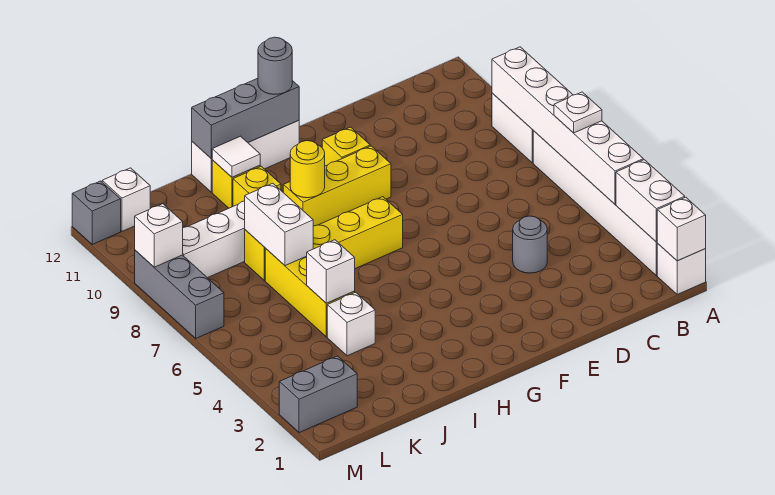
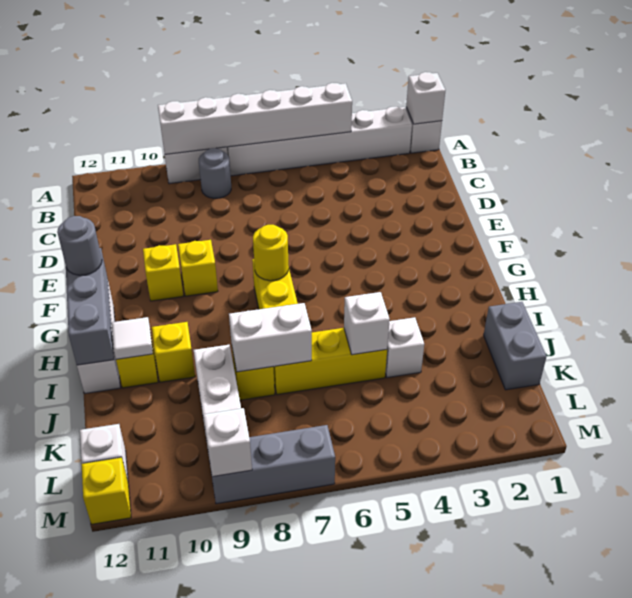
white brick A2:A3 level 2 -> none
white plate A6 level 3 -> none
grey round brick D4 level 1 -> grey round brick B8 level 1
yellow brick F9:H9 level 1 -> yellow brick F9 level 1
yellow round brick H9 level 2 -> yellow round brick G7 level 2
grey brick L2:M2 level 1 -> grey brick J1:K1 level 1
grey brick M12 level 1 -> yellow brick M12 level 1

